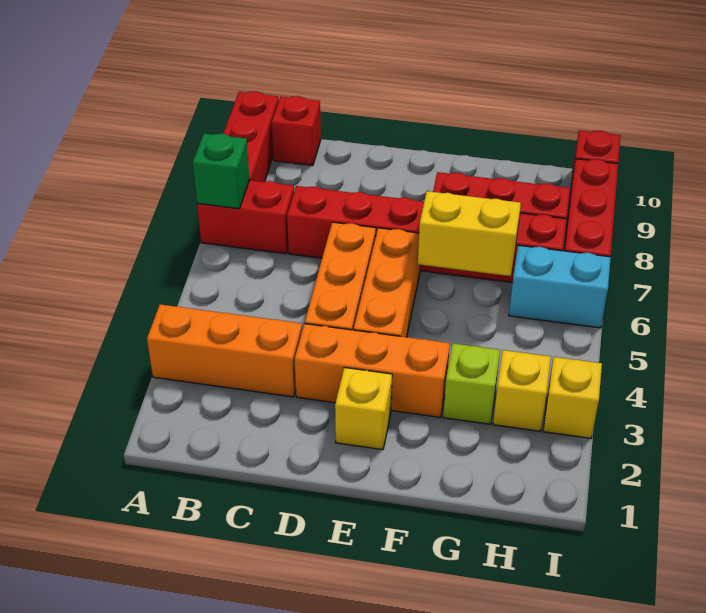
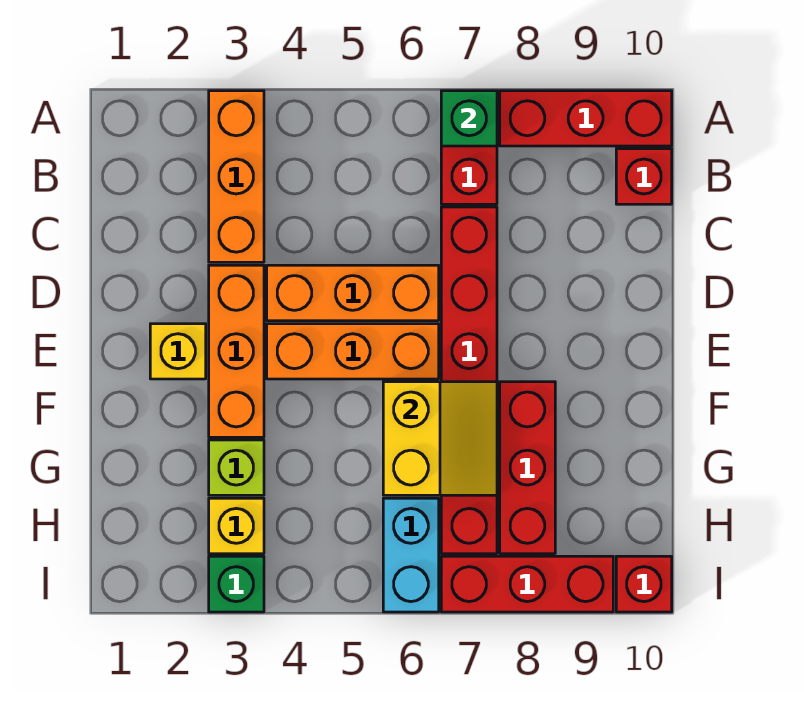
yellow brick I3 level 1 -> green brick I3 level 1

